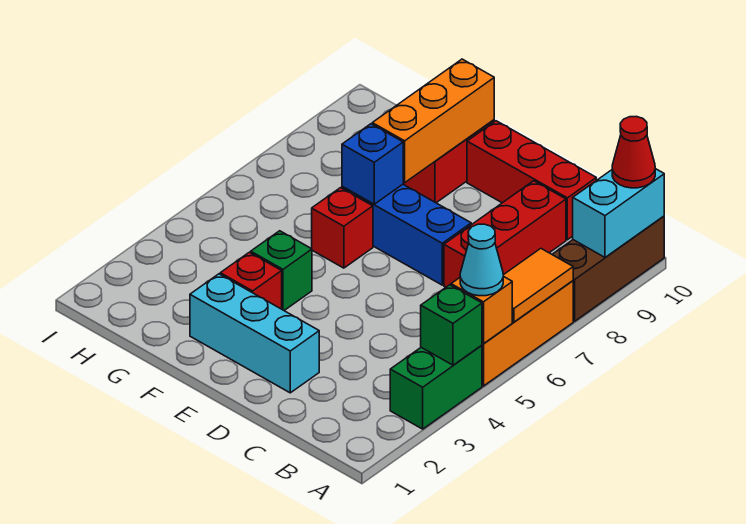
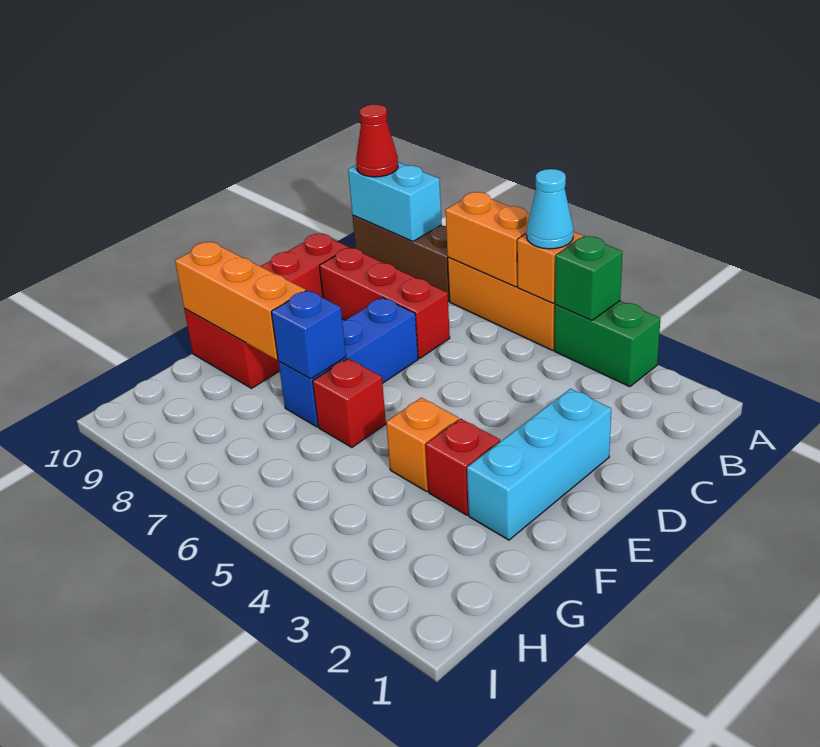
orange tile A6:A7 level 2 -> orange brick A6:A7 level 2
green brick F4 level 1 -> orange brick F4 level 1

